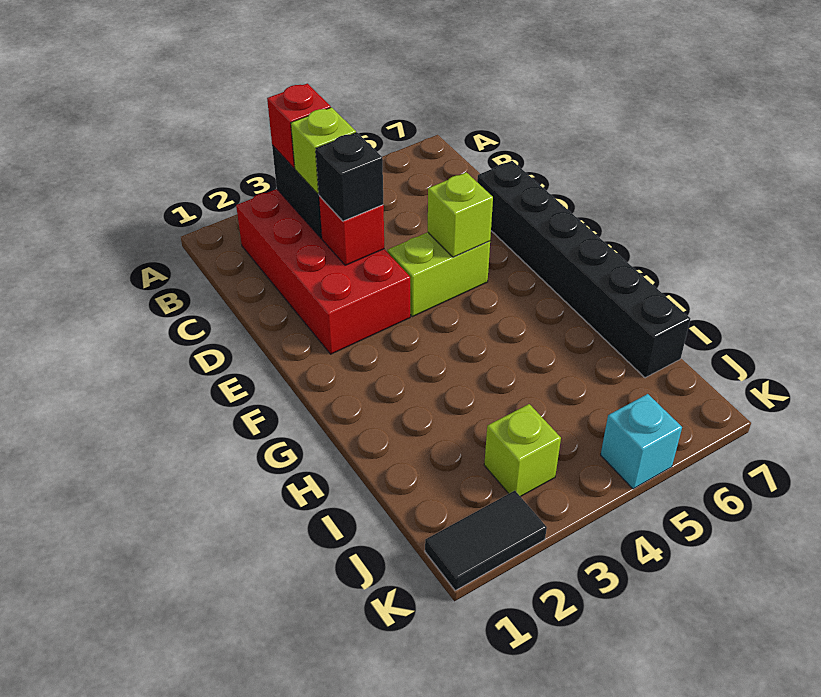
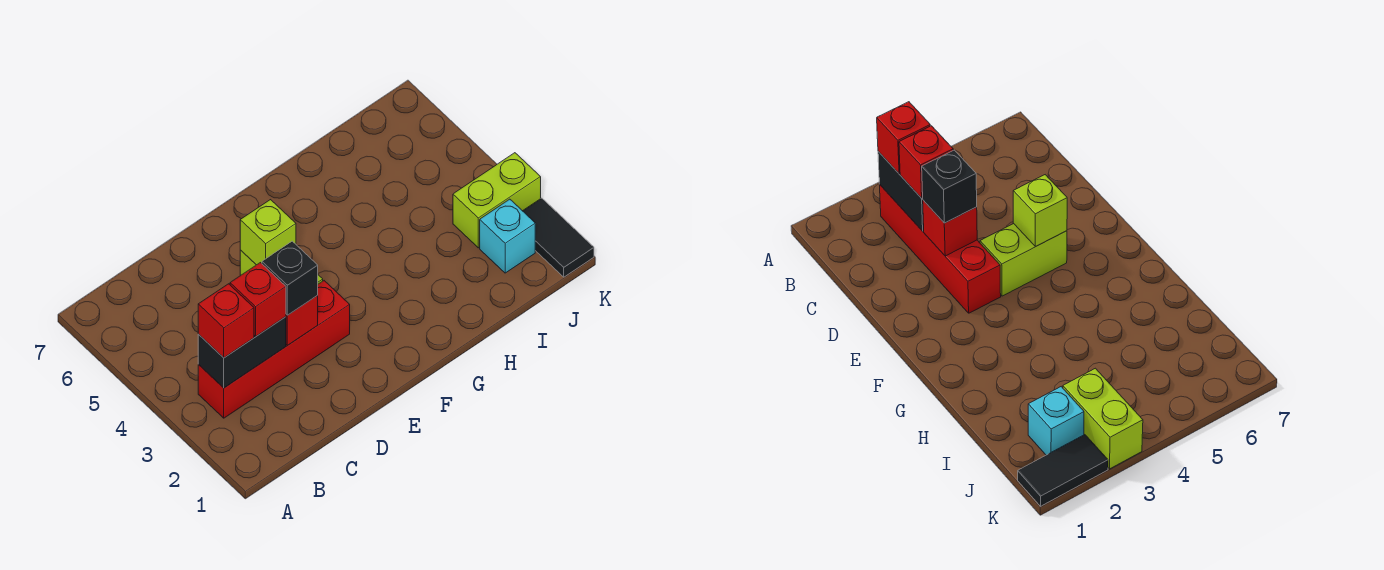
red brick B2:E3 level 1 -> red brick B3:E3 level 1
lime brick C3 level 3 -> red brick C3 level 3
black brick D7:I7 level 1 -> none
lime brick J3 level 1 -> lime brick J3:K3 level 1
cyan brick K5 level 1 -> cyan brick J2 level 1

